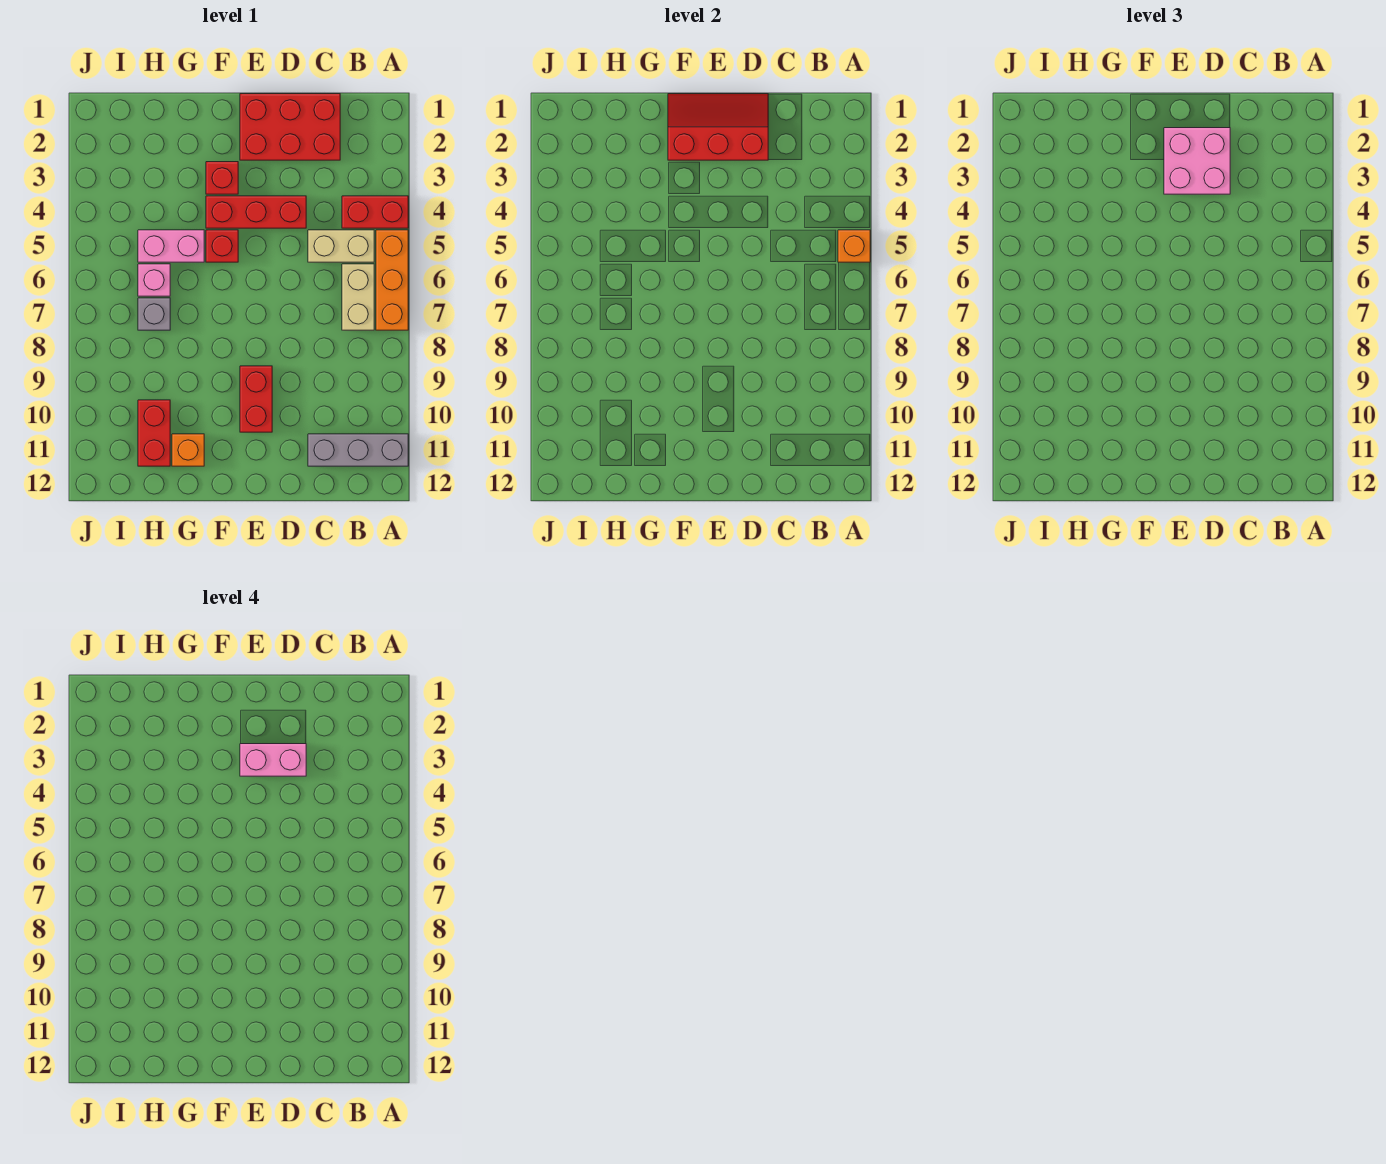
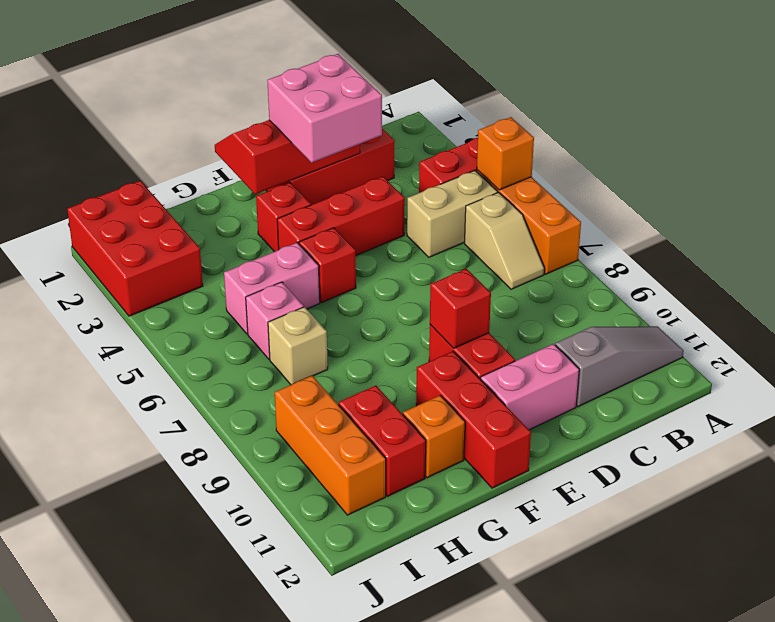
grey brick A11:C11 level 1 -> grey slope A11:C11 level 1 top C
tan brick B6:B7 level 1 -> tan slope B6:B7 level 1 top 6
pink brick D3:E3 level 4 -> pink brick D11:E11 level 1
none -> red brick E9 level 2
none -> red brick F10:F12 level 1
grey brick H7 level 1 -> tan brick H7 level 1
none -> red brick I1:J3 level 1
none -> orange brick I9:I11 level 1

